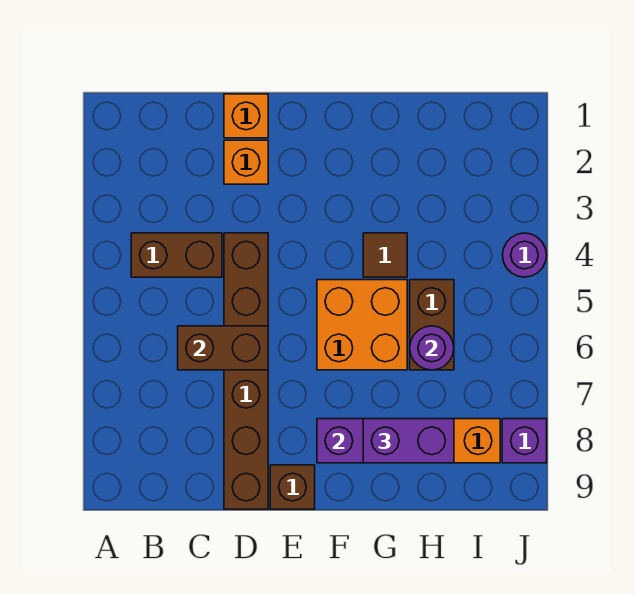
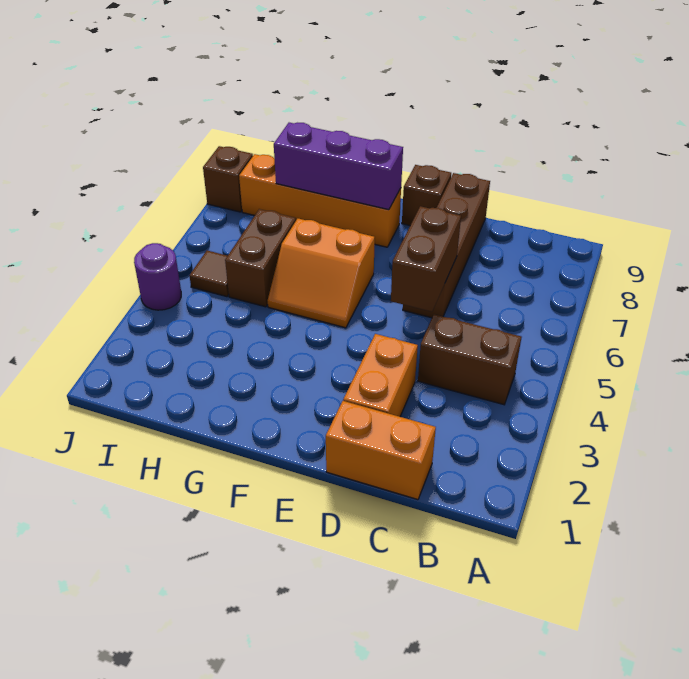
brown brick C6:D6 level 2 -> brown brick D5:D6 level 2
orange brick D1 level 1 -> orange brick C1:D1 level 1
orange brick D2 level 1 -> orange brick D2:D3 level 1
brown brick D4:D9 level 1 -> brown brick D6:D9 level 1
orange brick F5:G6 level 1 -> orange slope F5:G6 level 1 top 6
brown tile G4 level 1 -> brown tile I5 level 1
purple brick G8:H8 level 3 -> none
purple round brick H6 level 2 -> none
purple brick J8 level 1 -> brown brick J8 level 1

